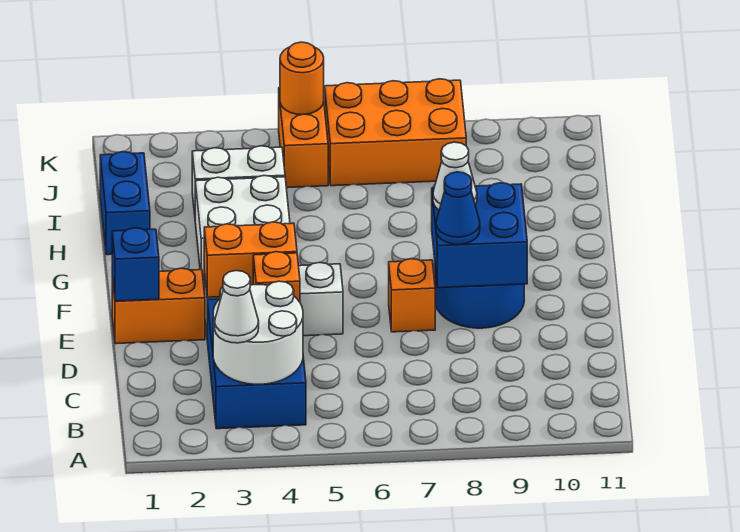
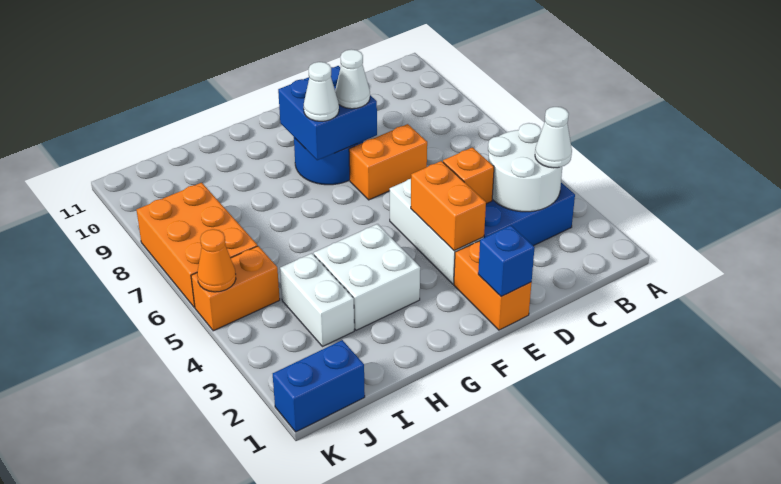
orange brick E7 level 1 -> orange brick D7:E7 level 1
blue cone E8 level 3 -> white cone E8 level 3
blue brick H1:I1 level 1 -> blue brick J1:K1 level 1
orange round brick K5 level 2 -> orange cone K5 level 2

